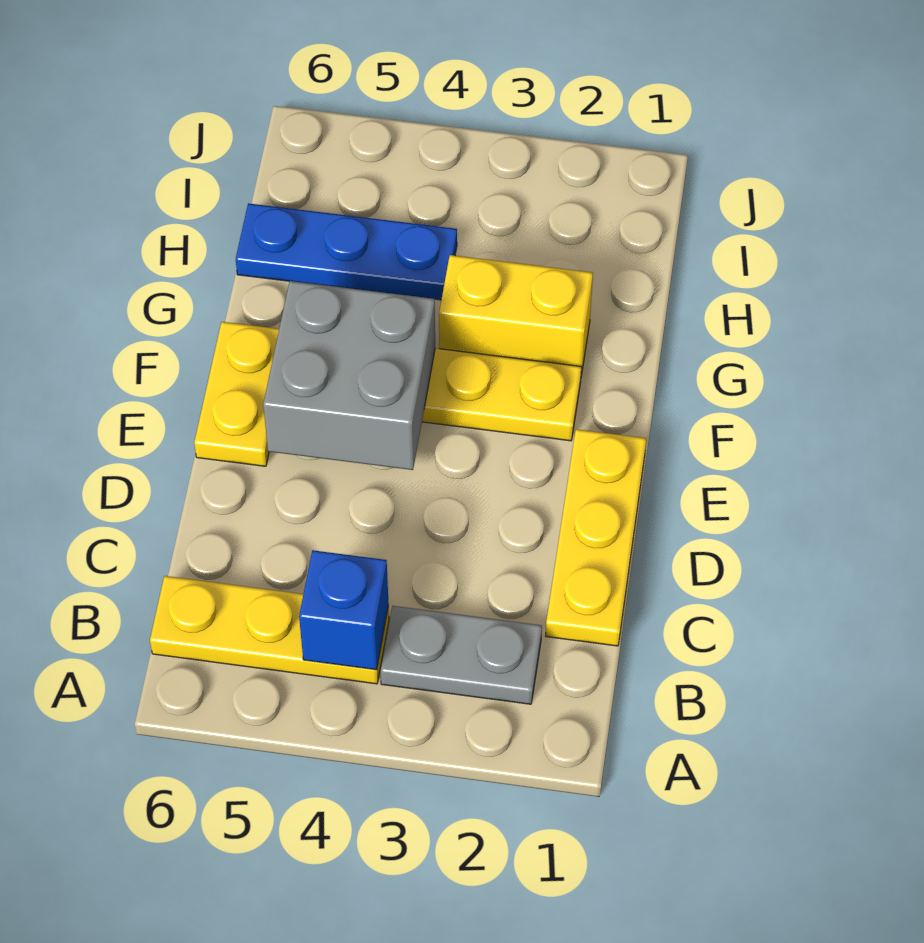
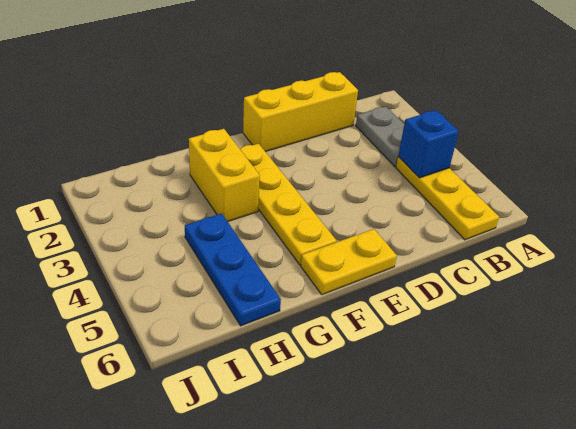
yellow plate C1:E1 level 1 -> yellow brick C1:E1 level 1
grey brick E4:F5 level 2 -> none

